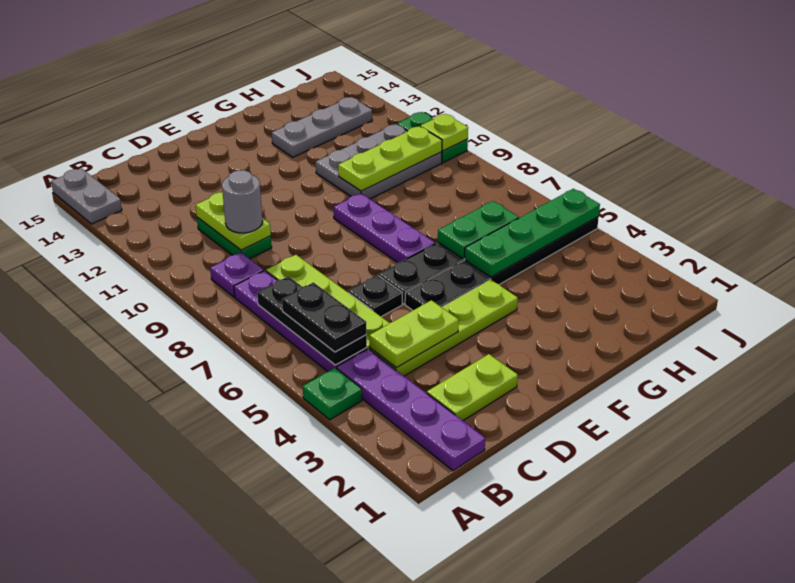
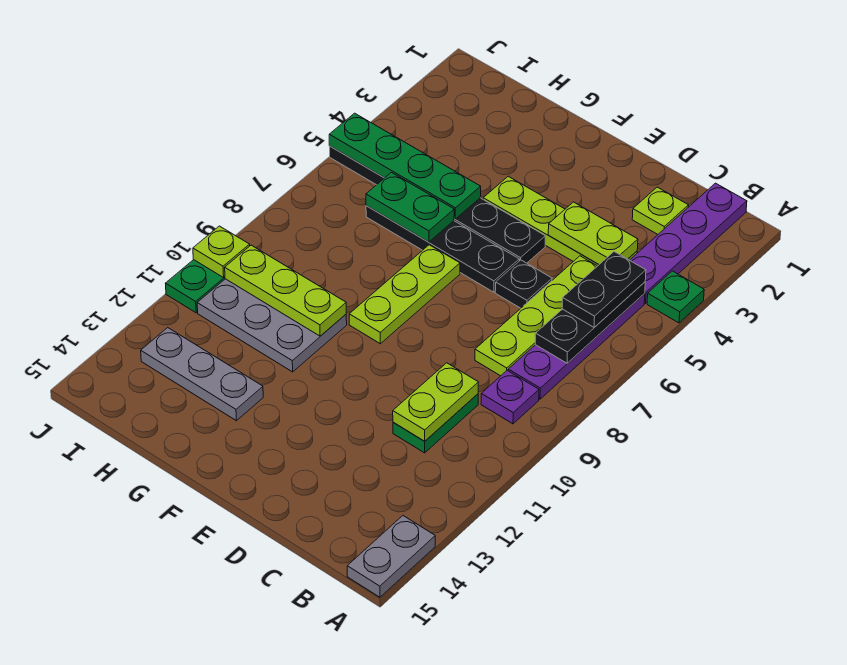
lime plate C2:D2 level 1 -> lime plate C2 level 1
grey round brick C10 level 3 -> none
purple plate F7:F9 level 1 -> lime plate F7:F9 level 1

